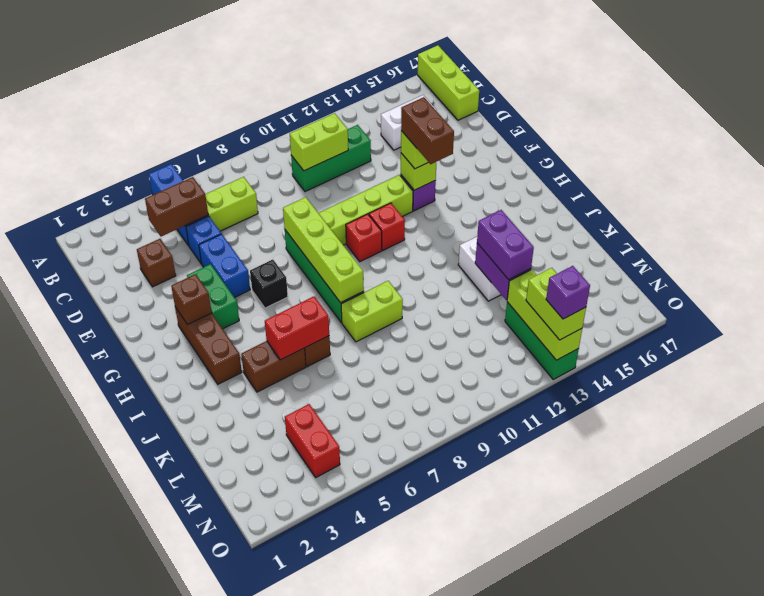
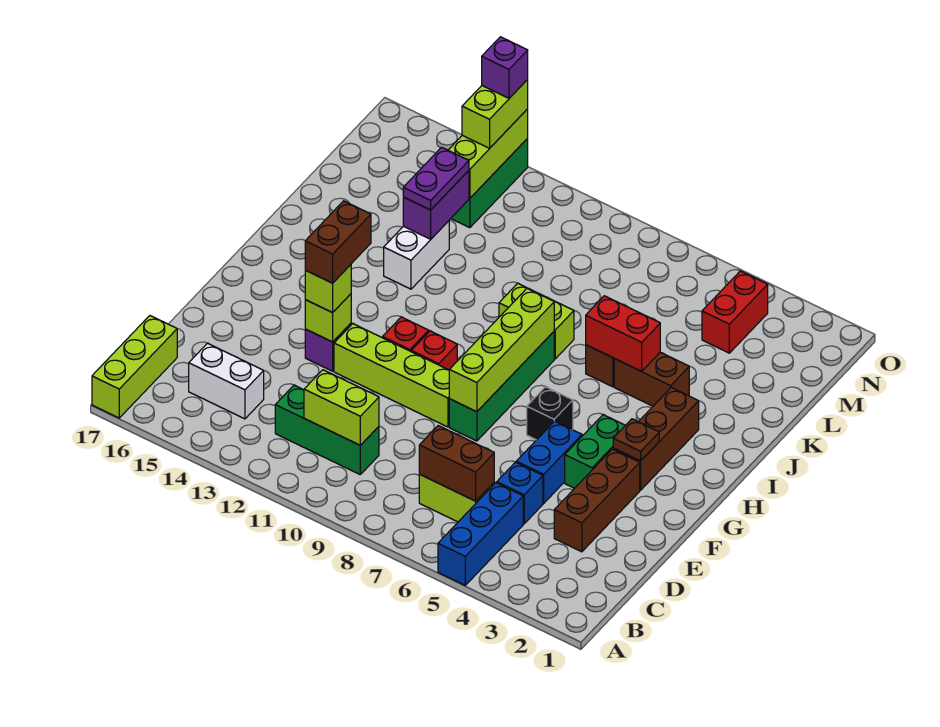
brown brick C4:C5 level 2 -> brown brick C6:C7 level 2
brown brick D3 level 1 -> brown brick D3:F3 level 1
brown brick G3 level 2 -> brown plate G3 level 2
purple brick K13:L13 level 3 -> purple plate K13:L13 level 3

